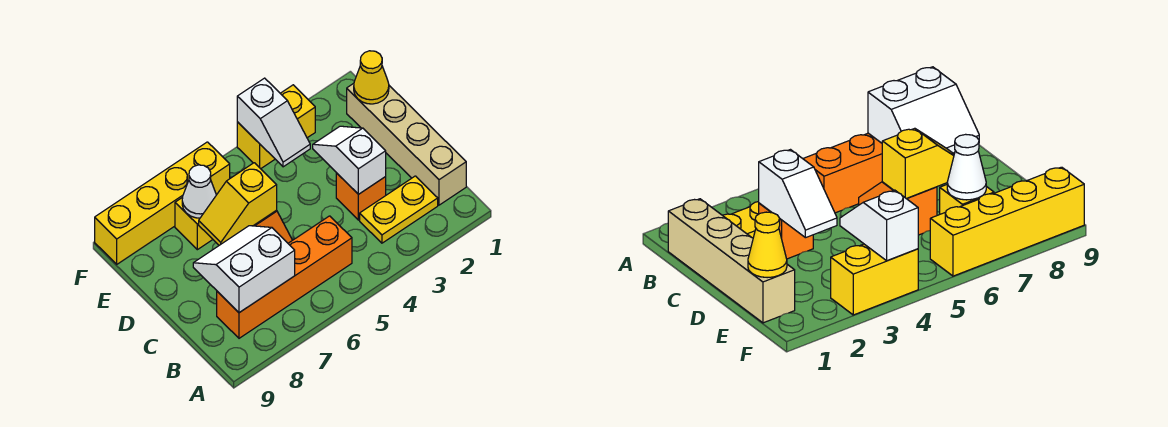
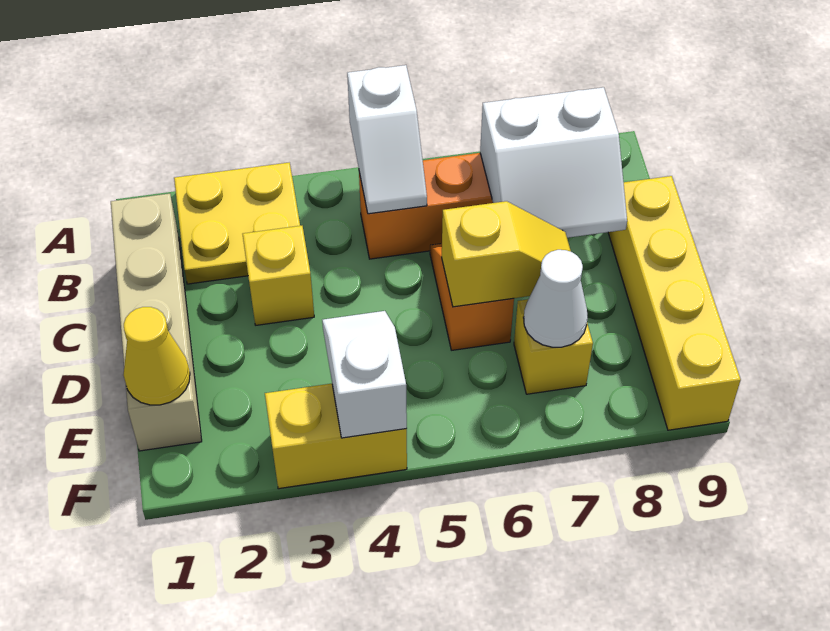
yellow plate B2:B3 level 1 -> yellow plate A2:B3 level 1
orange brick C3 level 1 -> yellow brick C3 level 1
white slope C3:D3 level 2 top C -> white slope A5:B5 level 2 top A
yellow brick F6:F9 level 1 -> yellow brick C9:F9 level 1

